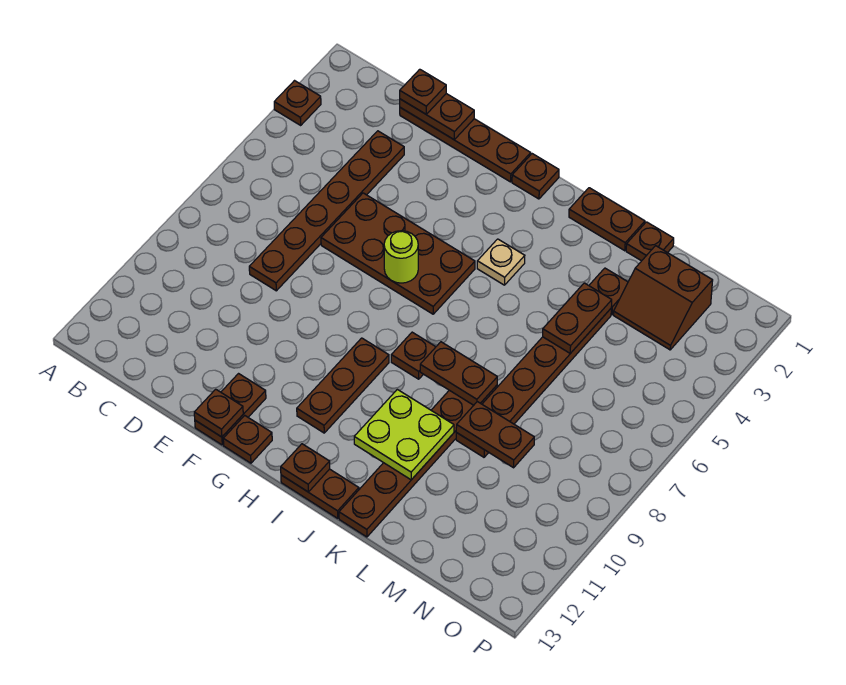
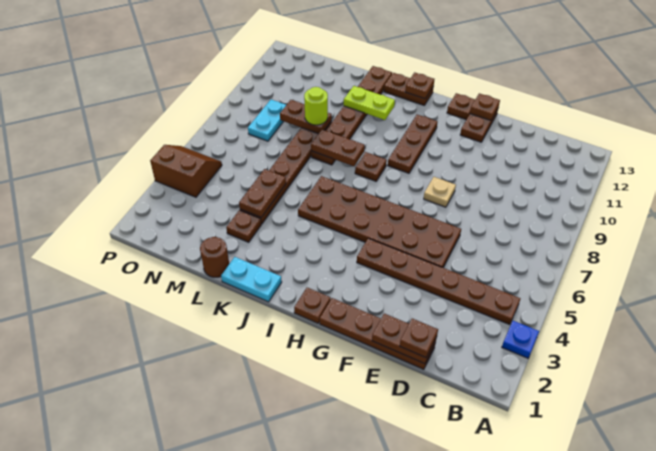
brown plate A3 level 1 -> blue plate A3 level 1
brown plate D3:D8 level 1 -> brown plate B4:G4 level 1
brown plate E5:H6 level 1 -> brown plate E5:J6 level 1
lime round brick G6 level 2 -> lime round brick L9 level 3
tan plate I4 level 1 -> tan plate F8 level 1
brown plate J1:K1 level 1 -> cyan plate J1:K1 level 1
lime plate J10:K11 level 2 -> lime plate J11:K11 level 2
brown plate L1 level 1 -> brown round brick L1 level 1
brown slope M2:N3 level 1 top 2 -> brown slope O4:P5 level 1 top 4
none -> cyan plate N8:N9 level 1

